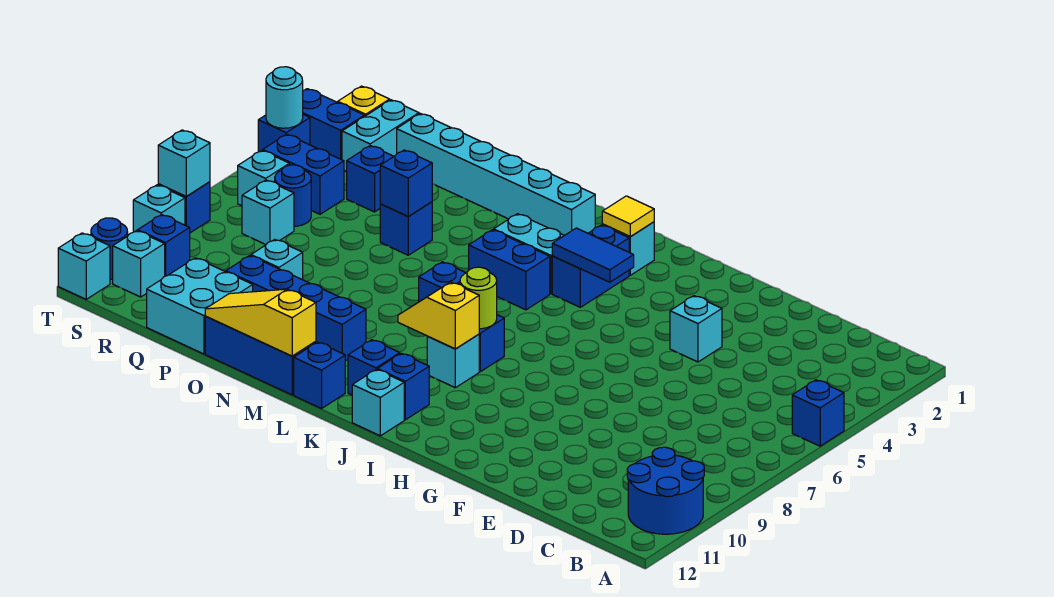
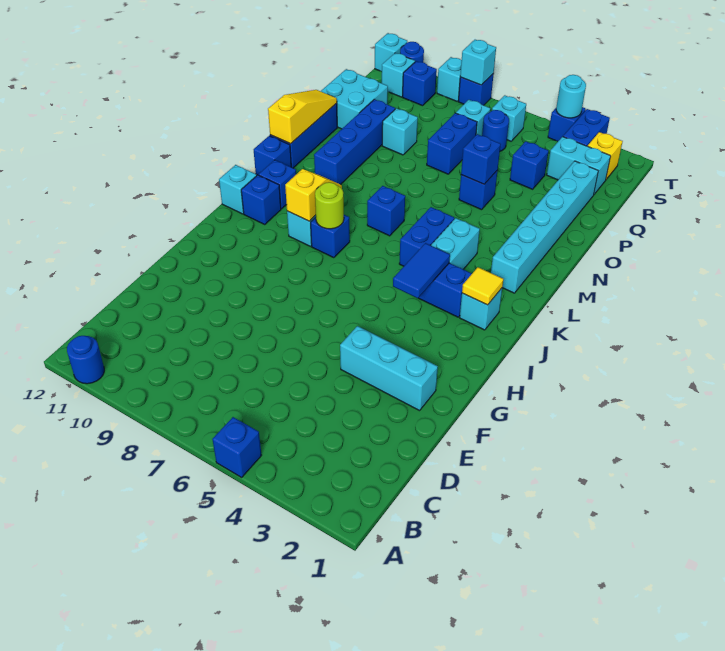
blue round brick A10:B11 level 1 -> blue round brick A11 level 1
cyan brick F4 level 1 -> cyan brick F2:F4 level 1
blue brick R5:S5 level 1 -> blue brick P7:Q7 level 1

